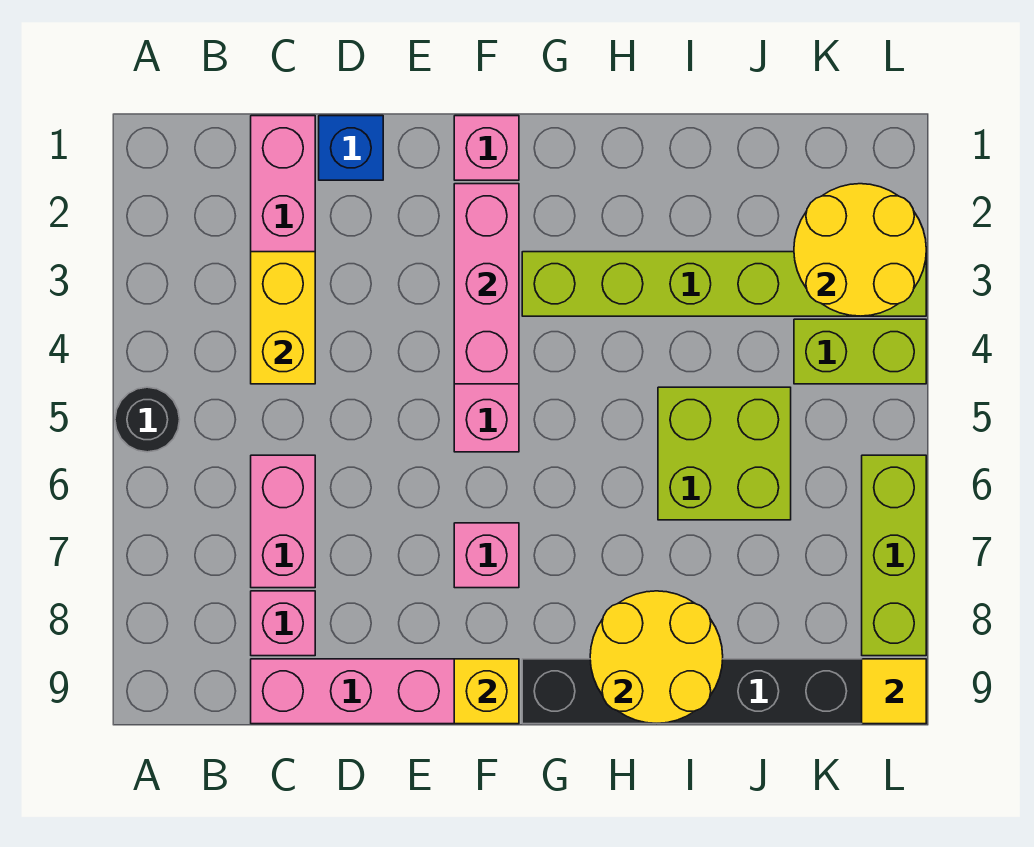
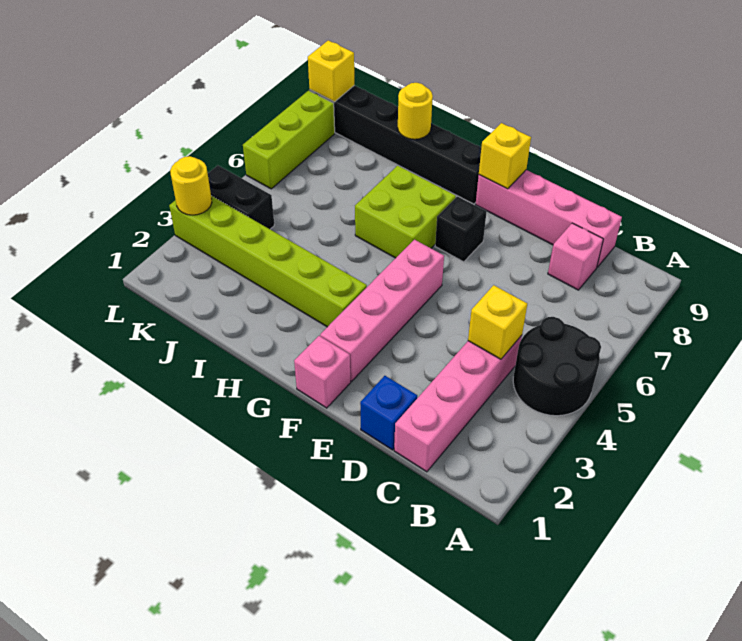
black round brick A5 level 1 -> black round brick A4:B5 level 1
yellow brick C3:C4 level 2 -> yellow brick C4 level 2
pink brick C6:C7 level 1 -> none
pink brick F2:F4 level 2 -> none
pink brick F7 level 1 -> black brick F7 level 1
yellow round brick H8:I9 level 2 -> yellow round brick I9 level 2
lime brick I5:J6 level 1 -> lime brick G6:H7 level 1
yellow round brick K2:L3 level 2 -> yellow round brick L3 level 2
lime brick K4:L4 level 1 -> black brick K4:L4 level 1
yellow tile L9 level 2 -> yellow brick L9 level 2

